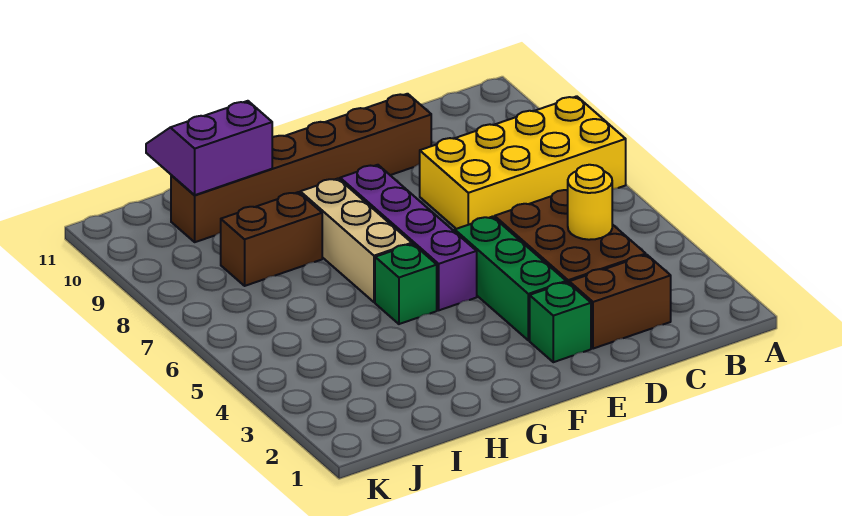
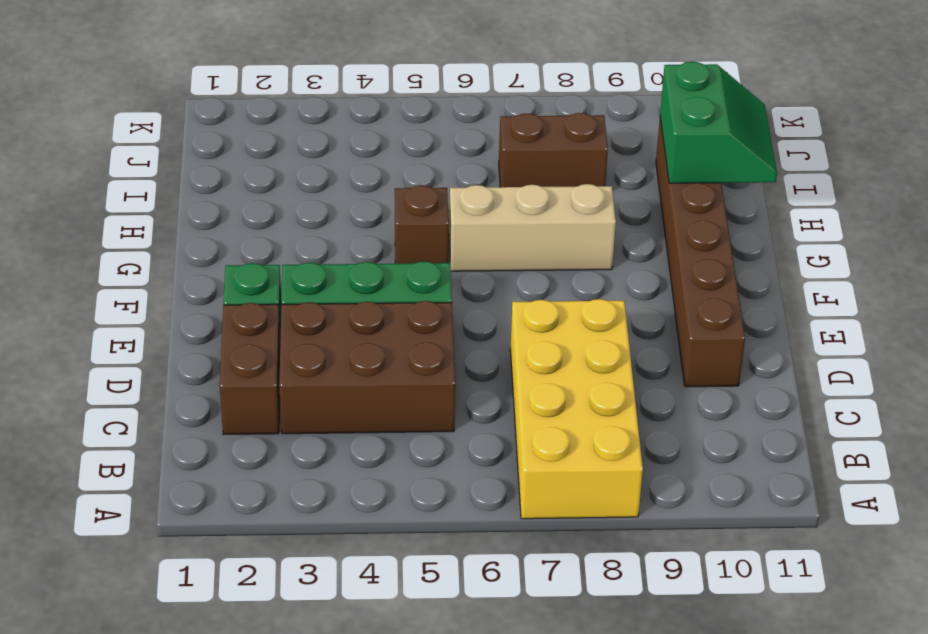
yellow round brick C4 level 2 -> none
purple brick F5:F8 level 1 -> none
green brick G5 level 1 -> brown brick G5 level 1
brown brick H8:I8 level 1 -> brown brick I7:I8 level 1
purple slope H10:I11 level 2 top 10 -> green slope H10:I11 level 2 top 10

